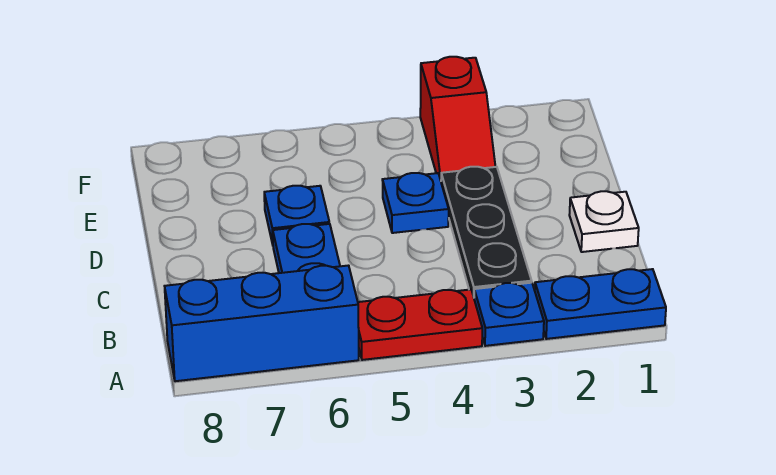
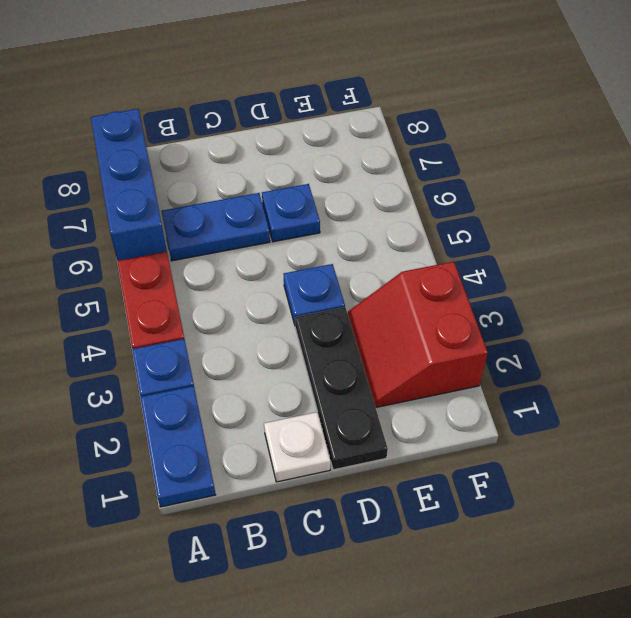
black plate B3:D3 level 1 -> black plate D1:D3 level 1
red slope E3:F3 level 1 top F -> red slope E2:F3 level 1 top F

